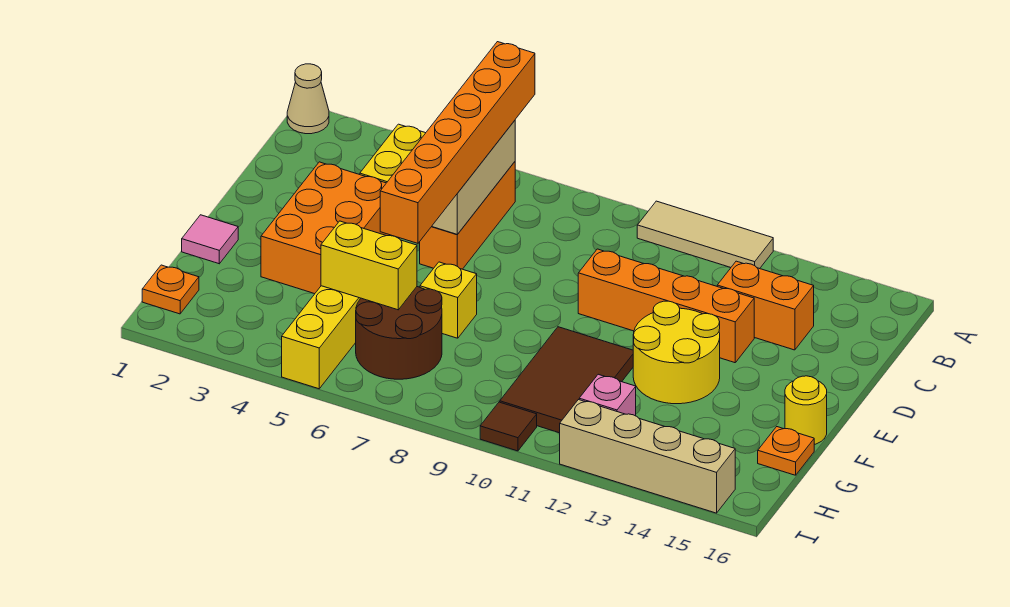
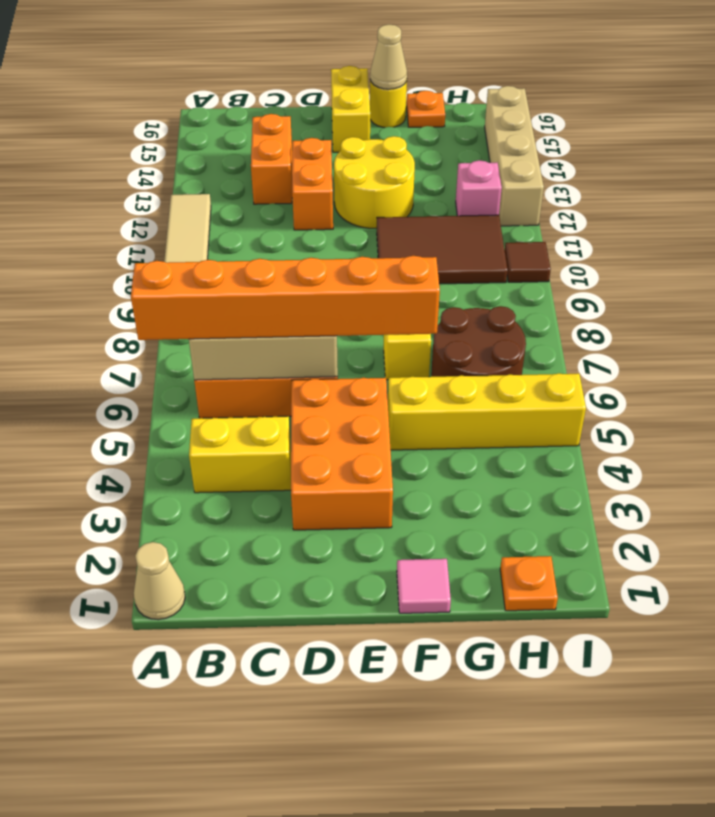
orange brick D3:F4 level 1 -> orange brick D3:E5 level 1
orange brick D10:D13 level 1 -> orange brick D12:D13 level 1
none -> tan cone F16 level 2
yellow brick G5:G6 level 2 -> yellow brick E15:E16 level 1

